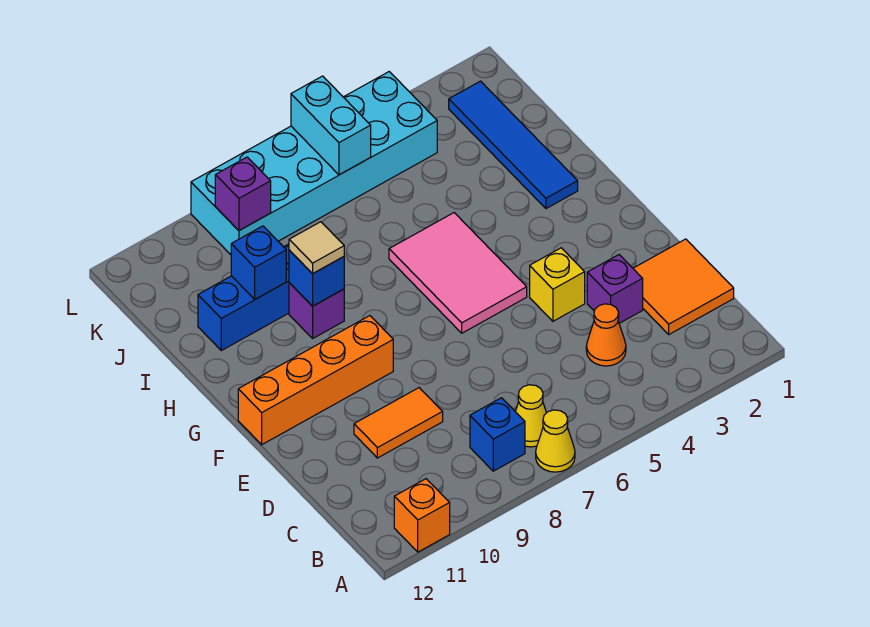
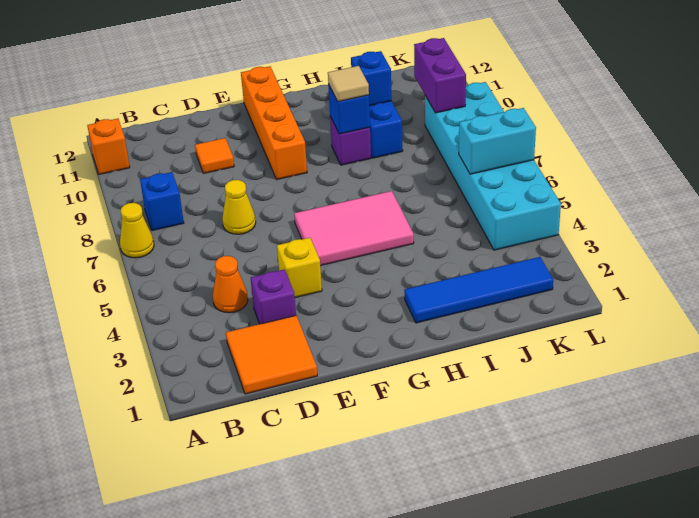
yellow cone B7 level 1 -> yellow cone D7 level 1
orange tile D9:D10 level 1 -> orange tile D10 level 1
purple brick K9 level 2 -> purple brick K9:K10 level 2

